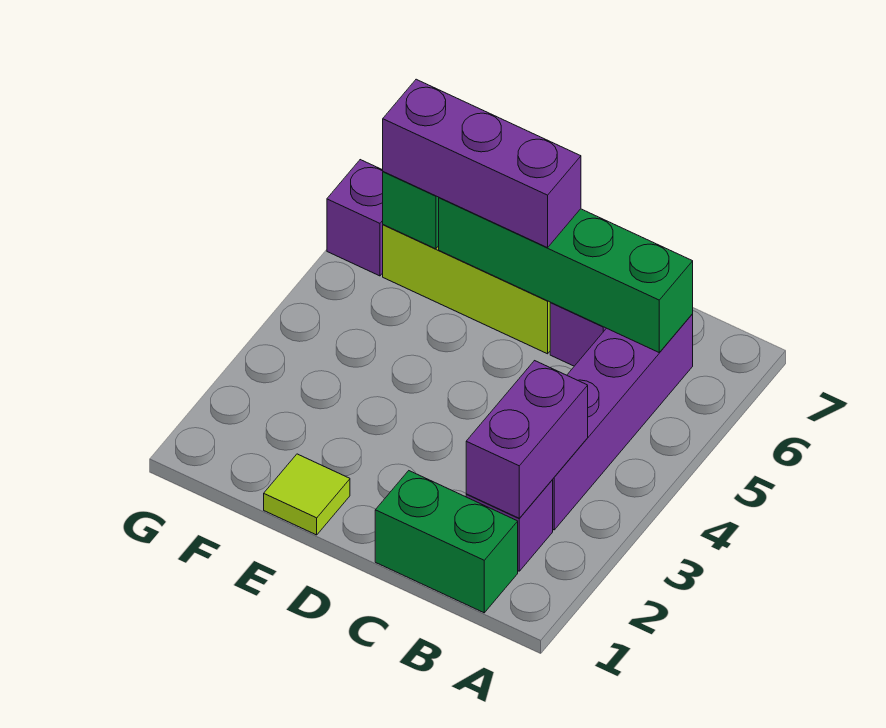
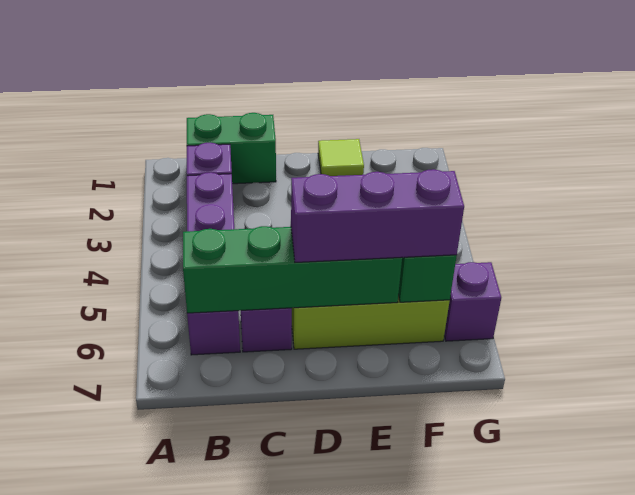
purple brick B2:B3 level 2 -> none

